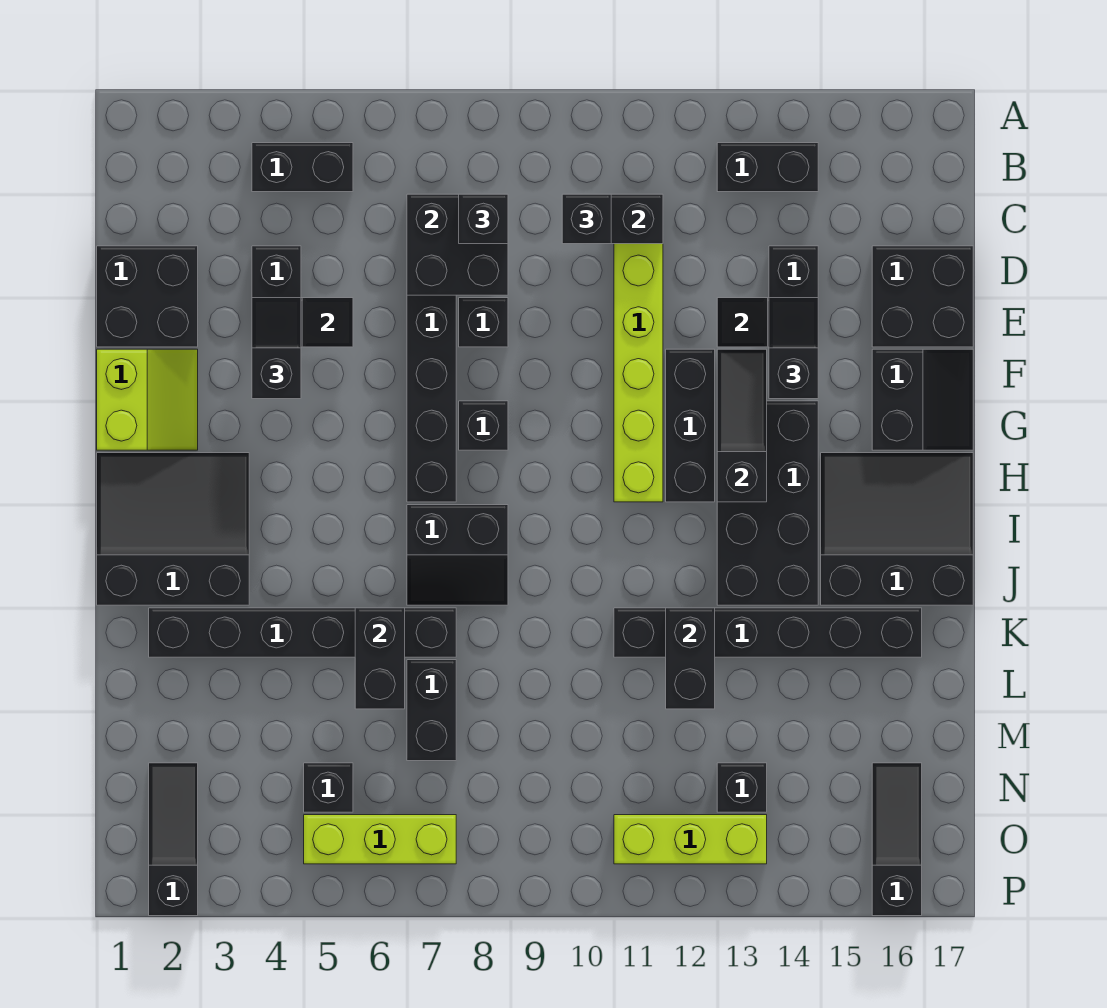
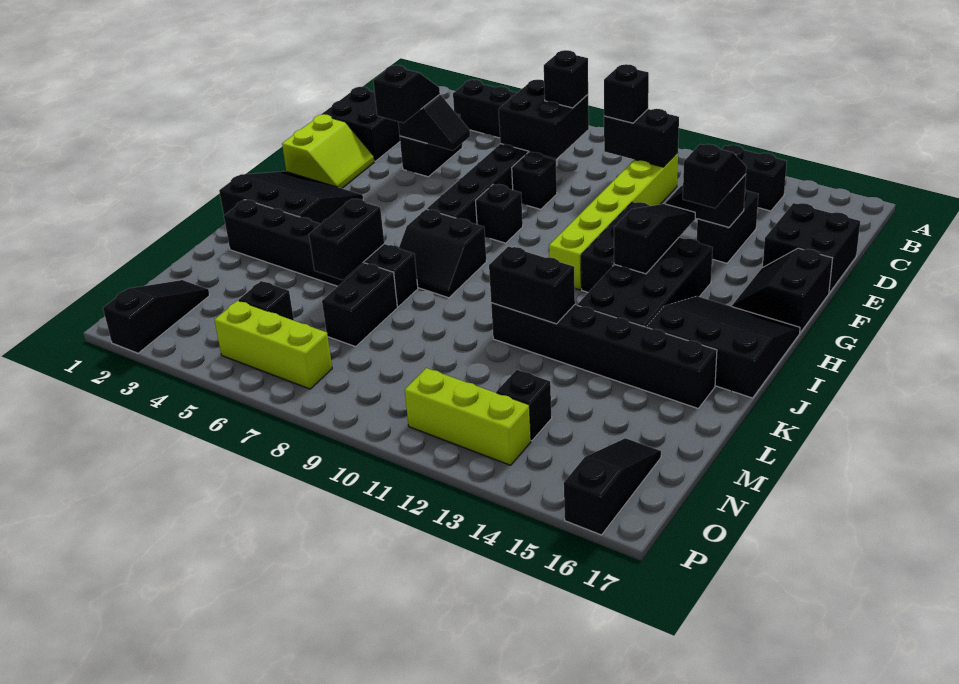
black slope F16:G17 level 1 top 16 -> black slope F16:G17 level 1 top 17
black brick K12:L12 level 2 -> black brick K11:K12 level 2

